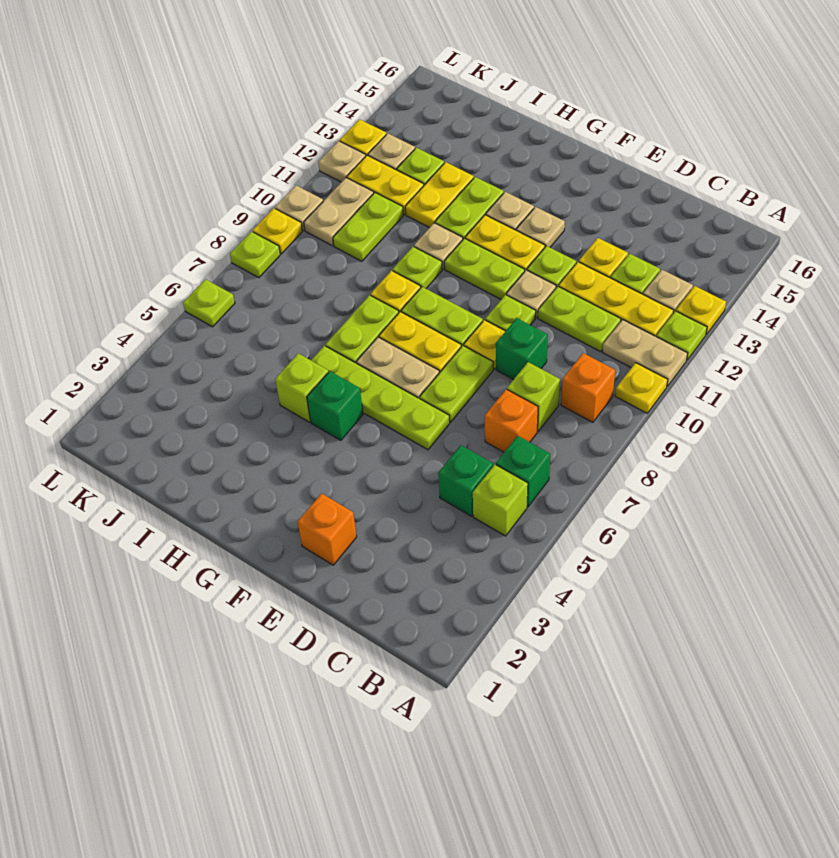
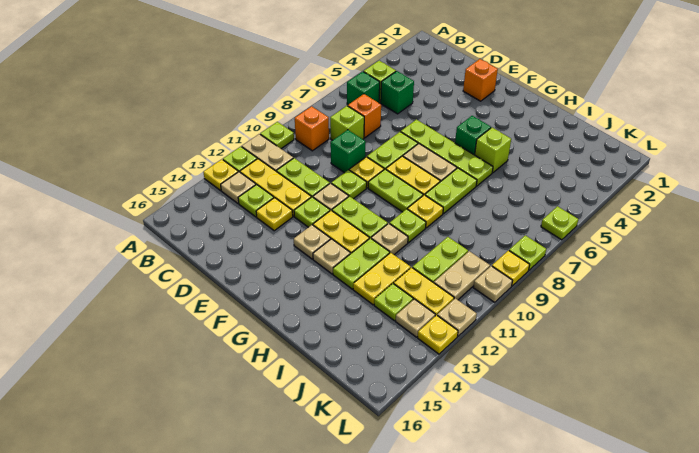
yellow plate A10 level 1 -> lime plate A10 level 1

